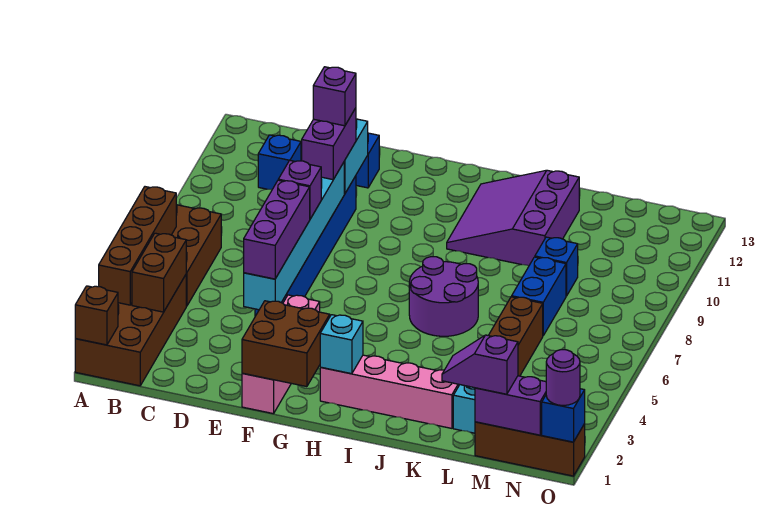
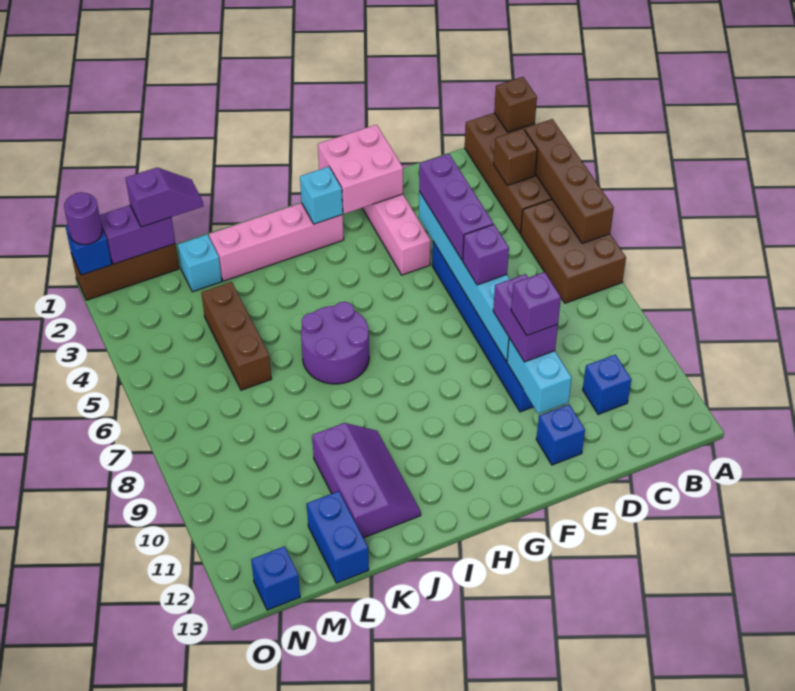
brown brick B3:B4 level 2 -> brown brick B3 level 2
brown brick F1:G2 level 2 -> pink brick F1:G2 level 2
purple slope I10:K12 level 1 top K -> purple slope J10:K12 level 1 top K
blue brick L7:L8 level 1 -> blue brick L12:L13 level 1
blue brick L9 level 1 -> blue brick N13 level 1

